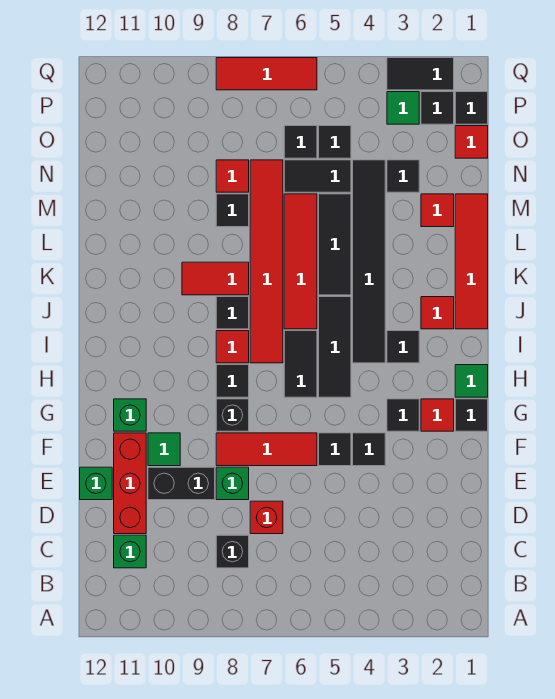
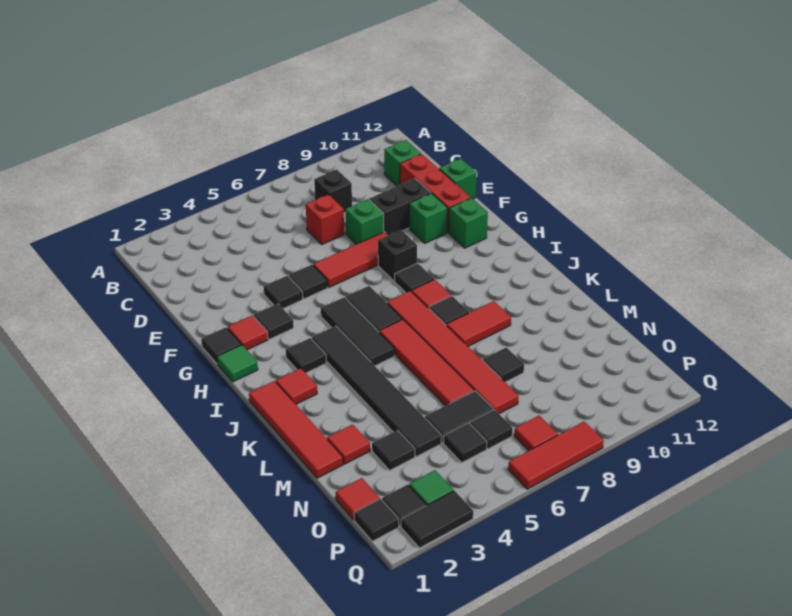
green tile F10 level 1 -> green brick F10 level 1
black tile K5:M5 level 1 -> none
red tile N8 level 1 -> red tile P7 level 1

